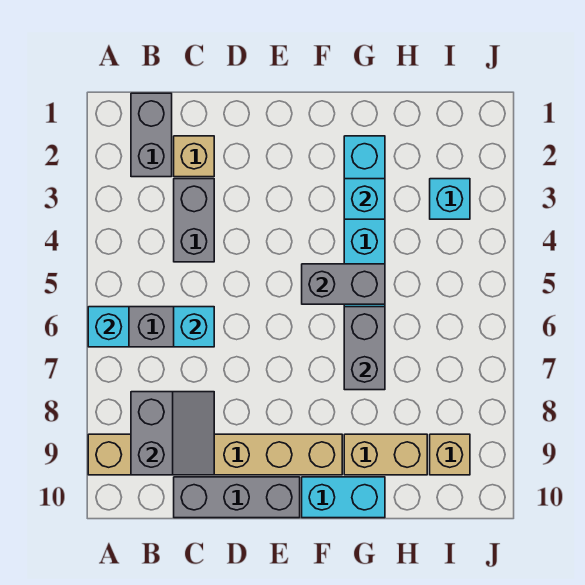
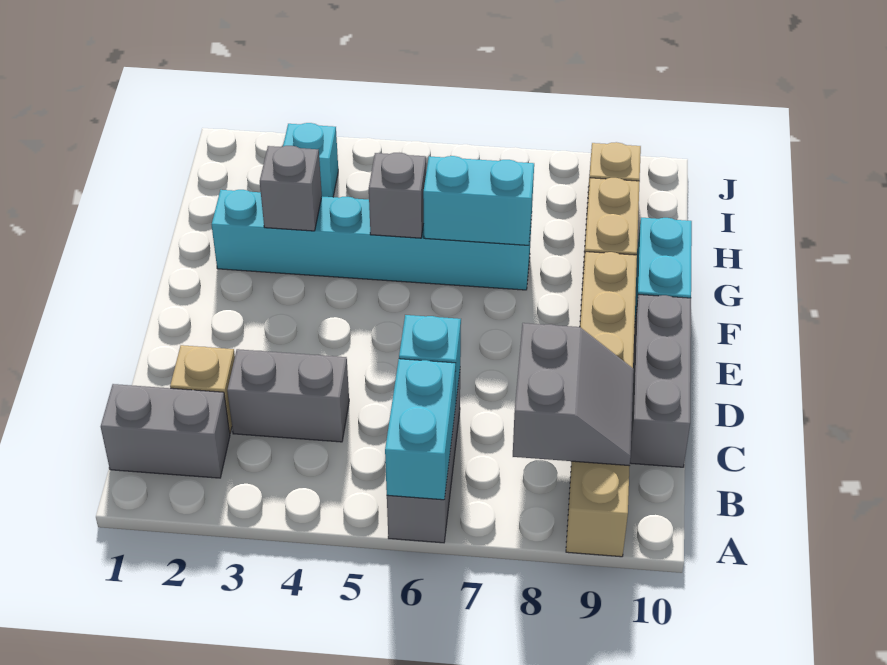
cyan brick A6 level 2 -> cyan brick A6:B6 level 2
grey slope B8:C9 level 2 top B -> grey slope B8:C9 level 2 top 8
grey brick F5:G5 level 2 -> grey brick G5 level 2
cyan brick G3 level 2 -> grey brick G3 level 2
grey brick G6:G7 level 2 -> cyan brick G6:G7 level 2

